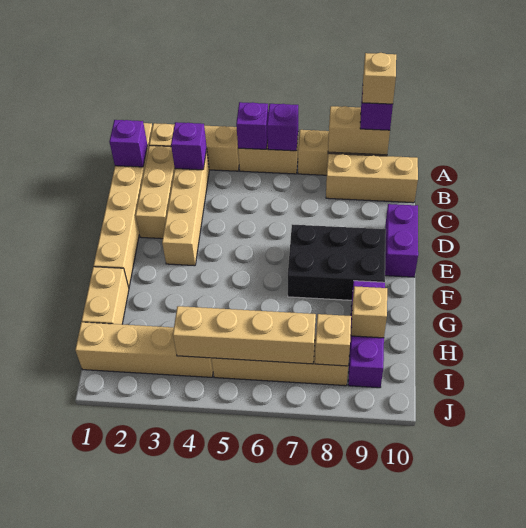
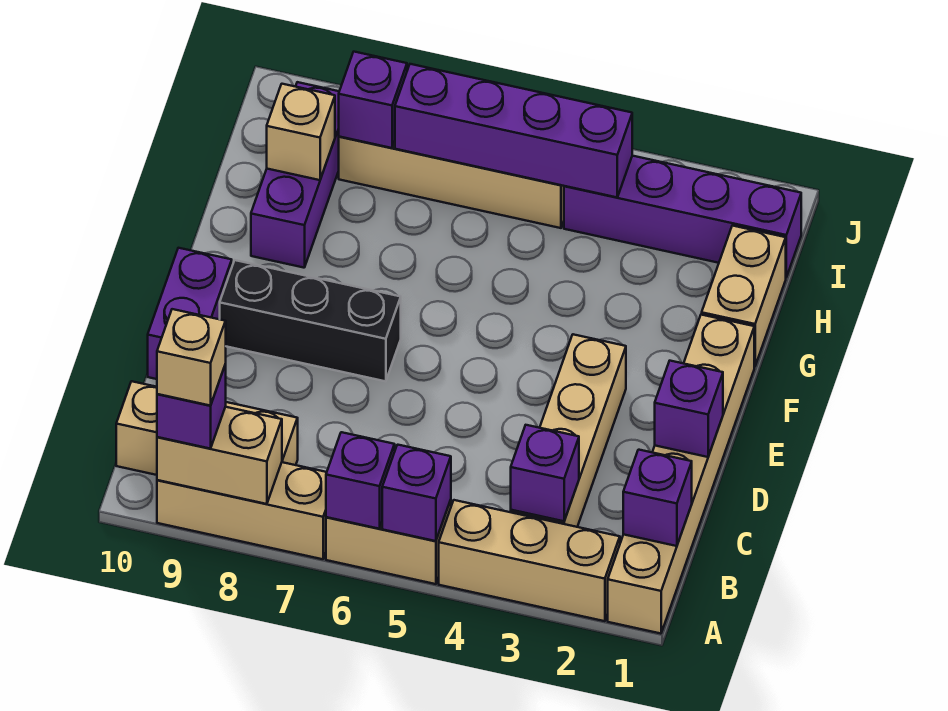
tan brick B2:D2 level 1 -> none
none -> purple brick D1 level 2
black brick E7:F9 level 1 -> black brick E7:E9 level 1
tan brick I1:I4 level 1 -> purple brick I1:I4 level 1
tan brick I4:I7 level 2 -> purple brick I4:I7 level 2
tan brick I8 level 2 -> purple brick I8 level 2

